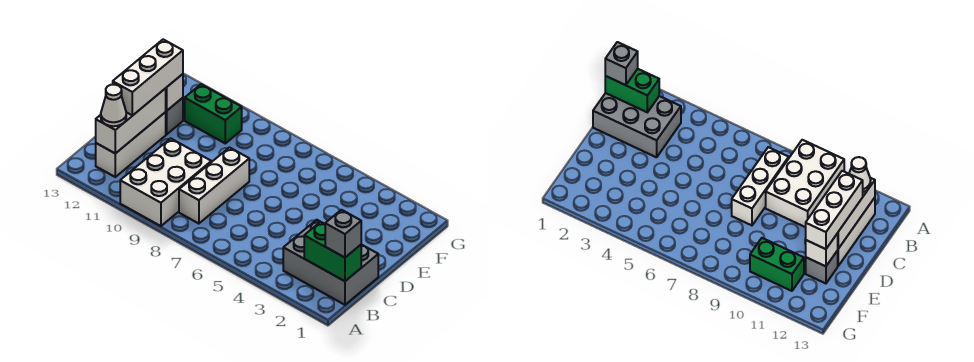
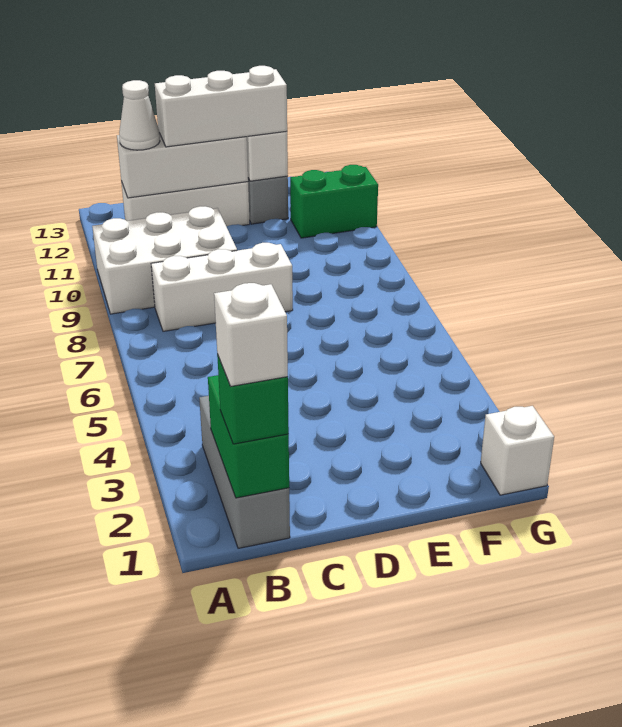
grey brick B1:C3 level 1 -> grey brick B1:B3 level 1
grey brick B1 level 3 -> green brick B1 level 3
none -> white brick B1 level 4
green brick F10:F11 level 1 -> green brick F11:G11 level 1
none -> white brick G1 level 1

